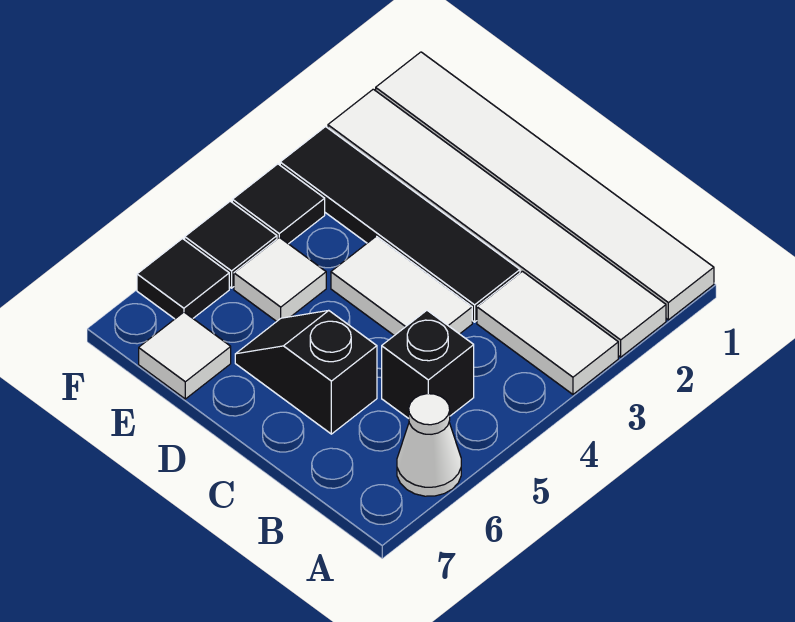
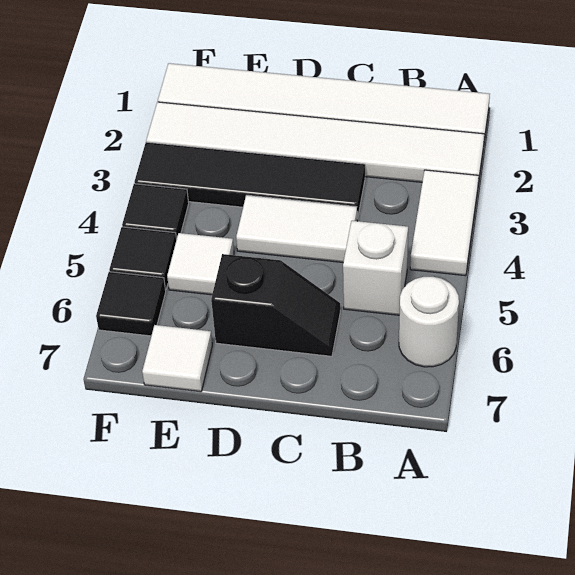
white tile A3:B3 level 1 -> white tile A3:A4 level 1
white cone A6 level 1 -> white round brick A6 level 1
black brick B5 level 1 -> white brick B5 level 1
black slope C6:D6 level 1 top C -> black slope C6:D6 level 1 top D

